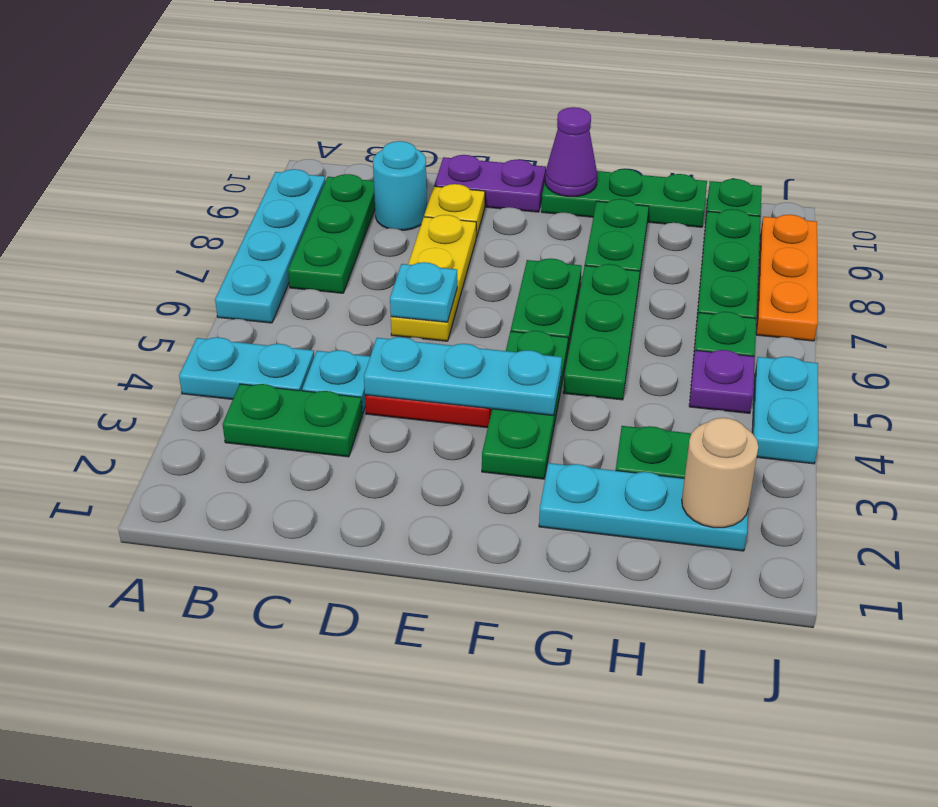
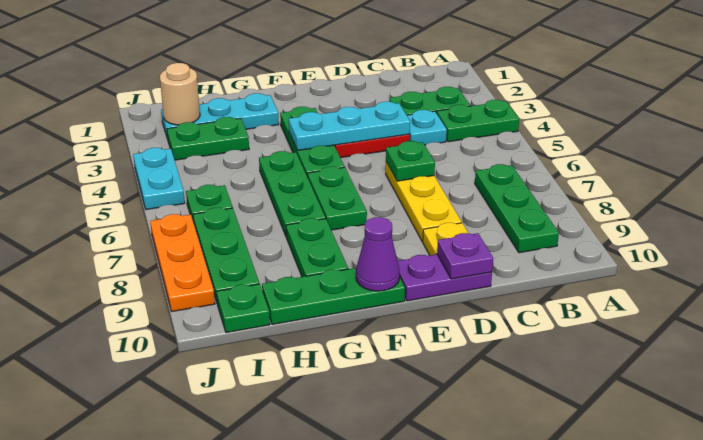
cyan plate A4:B4 level 1 -> green plate A4:B4 level 1
cyan plate A6:A9 level 1 -> none
cyan round brick C9 level 1 -> none
cyan plate D6 level 2 -> green plate D6 level 2
purple plate I5 level 1 -> purple plate D10 level 2

